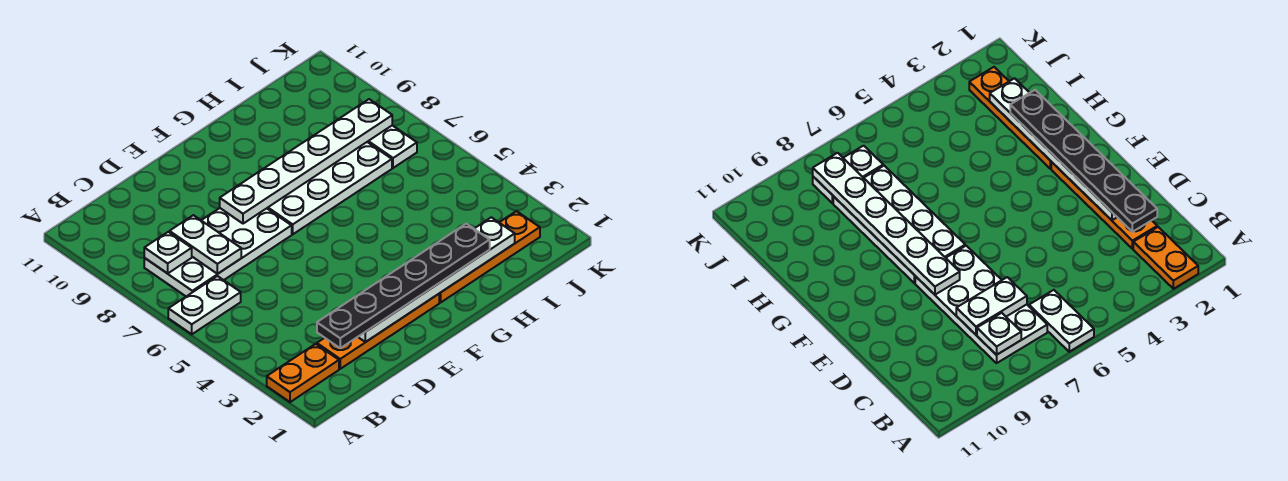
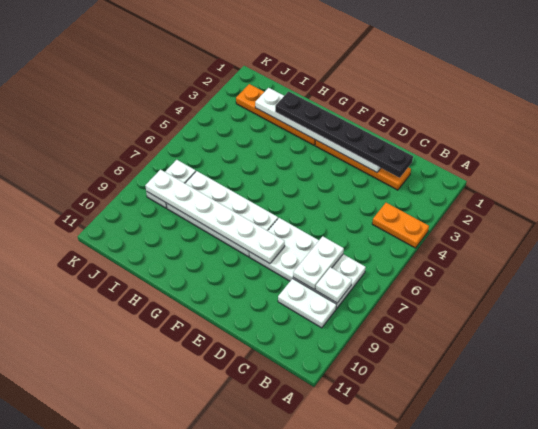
orange plate A2:B2 level 1 -> orange plate A4:B4 level 1
white plate A6:B6 level 1 -> white plate B9:C9 level 1

